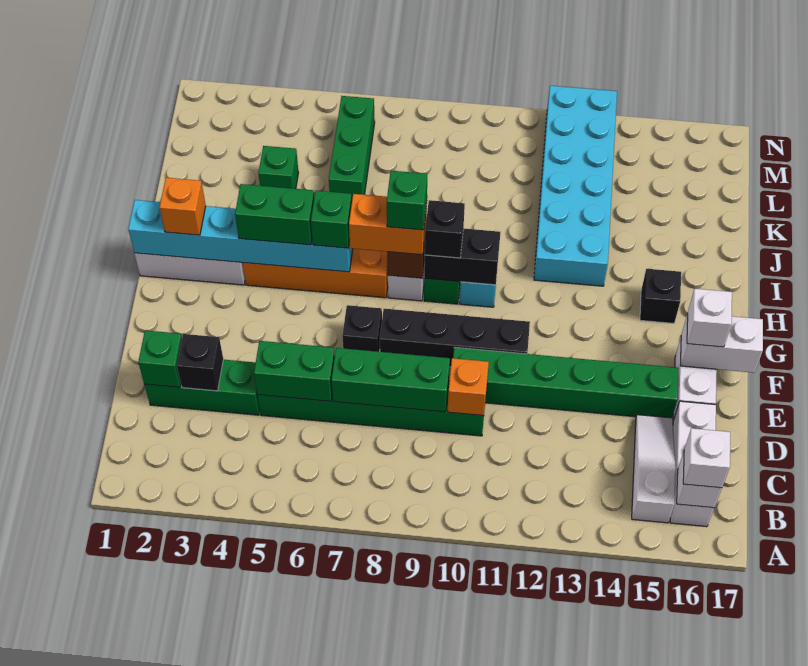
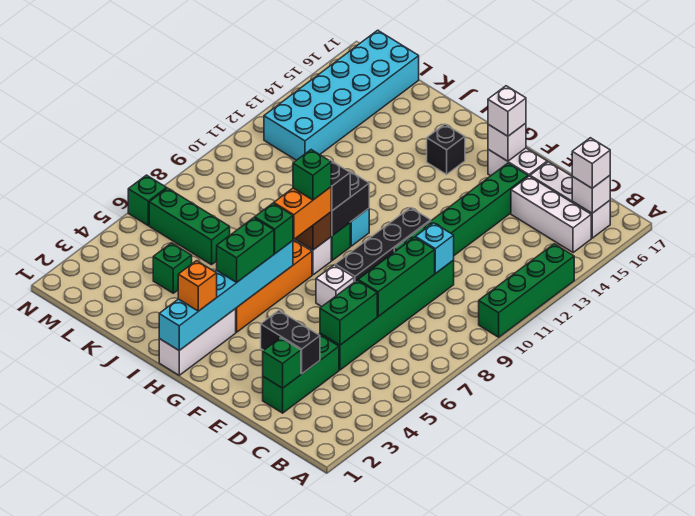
none -> green brick A10:A13 level 1
white slope B15:D15 level 1 top B -> white brick B15:D15 level 1
black brick D3 level 2 -> black brick D3:E3 level 2
orange brick D10 level 2 -> cyan brick D10 level 2
black brick F7 level 1 -> white brick F7 level 1
white brick F16:F17 level 2 -> white brick F16 level 2
cyan brick I12:N13 level 1 -> cyan brick L12:M17 level 1
none -> green brick N6 level 1

